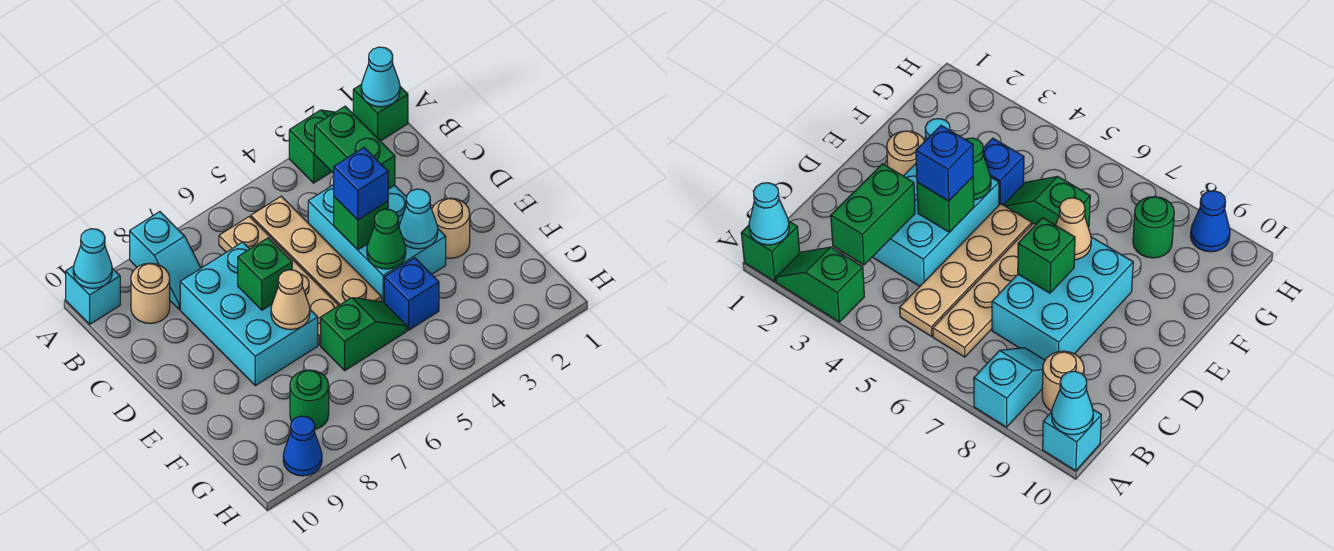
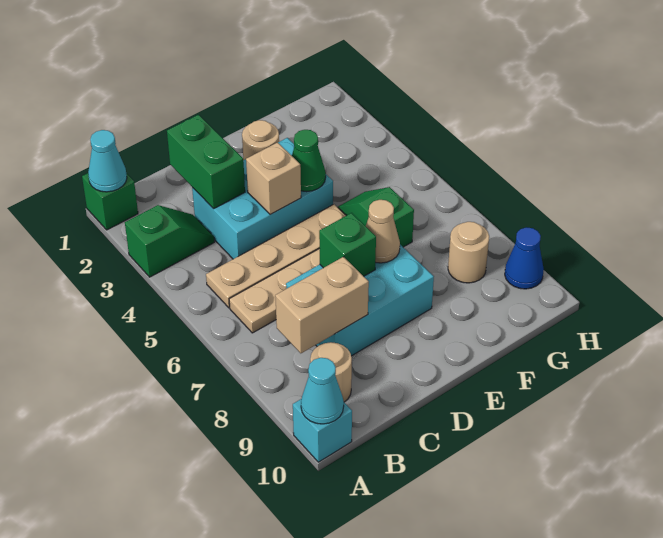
green slope A2:A3 level 1 top 3 -> green slope A3:B3 level 1 top A
cyan slope A8:B8 level 1 top A -> none
green brick B3:C3 level 2 -> green brick C2:C3 level 2
none -> tan brick B8:C8 level 2
green brick D4 level 2 -> tan brick D4 level 2
blue brick D4 level 3 -> none
cyan cone E3 level 2 -> none
blue brick F4 level 1 -> none
green round brick G8 level 1 -> tan round brick G8 level 1

